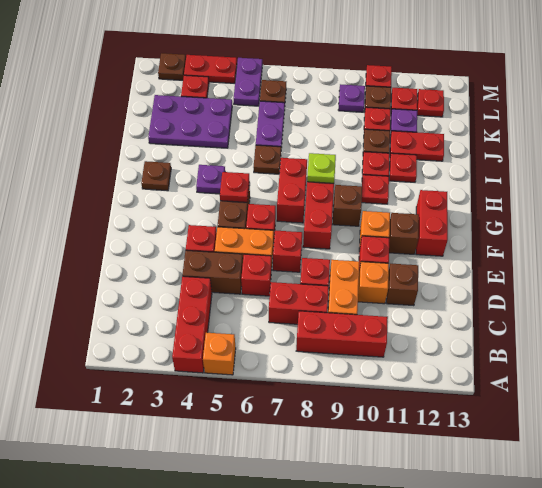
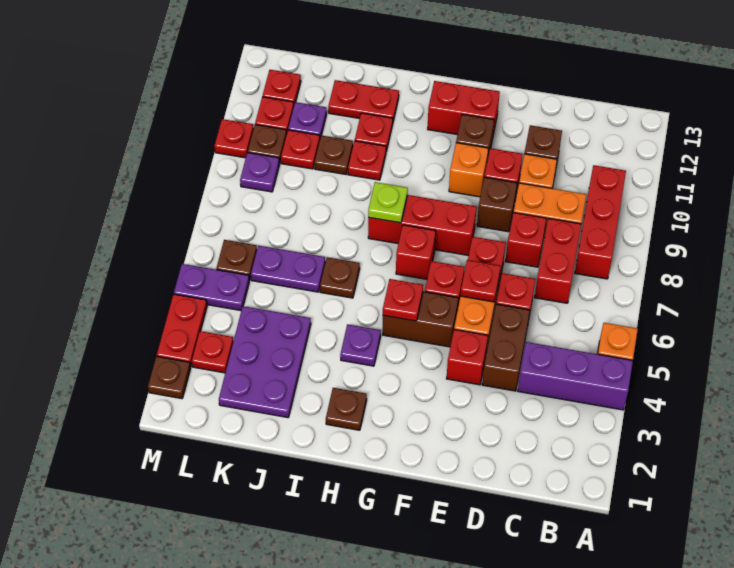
red brick A4:C4 level 1 -> purple brick A4:C4 level 1
red brick G7:H7 level 1 -> red brick G7 level 1
brown brick G9 level 1 -> brown brick E9 level 1
red plate H10 level 1 -> red plate E6 level 2
red plate J11:J12 level 1 -> red plate I12:J12 level 1

